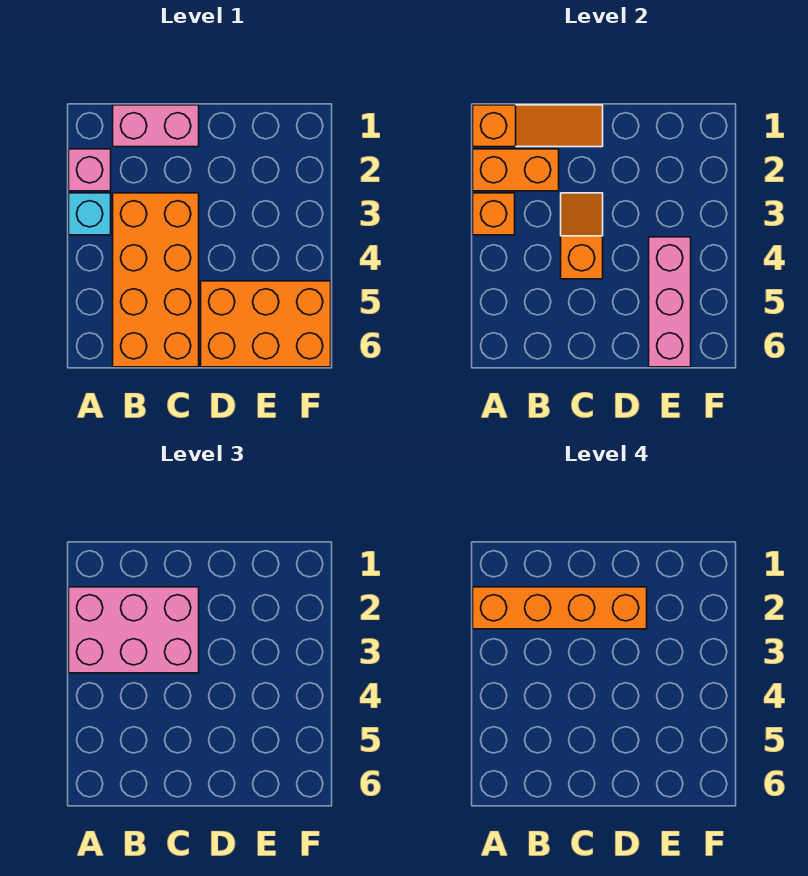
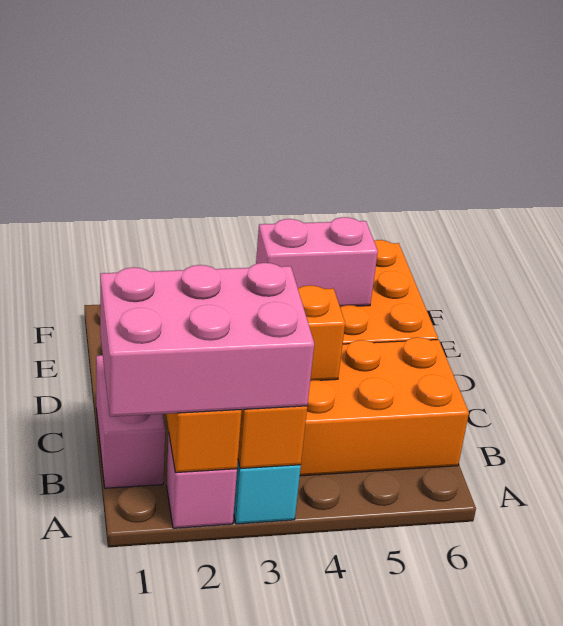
orange slope A1:C1 level 2 top A -> none
pink brick A2:C3 level 3 -> pink brick A1:B3 level 3
orange brick A2:D2 level 4 -> none
pink brick E4:E6 level 2 -> pink brick E4:E5 level 2

